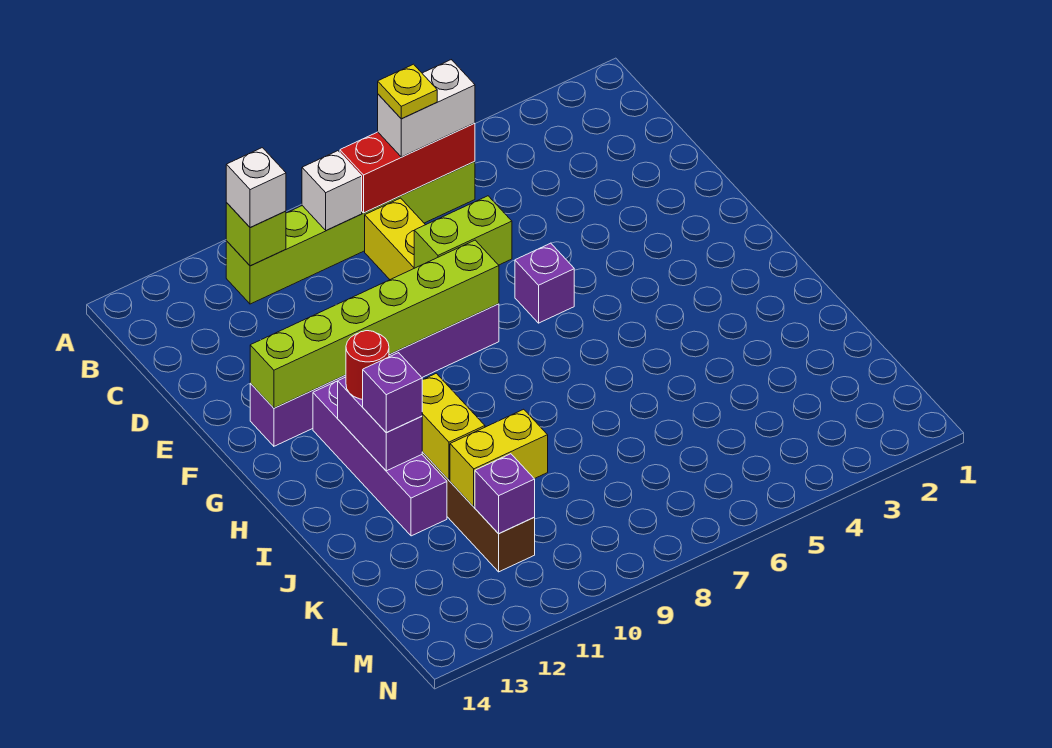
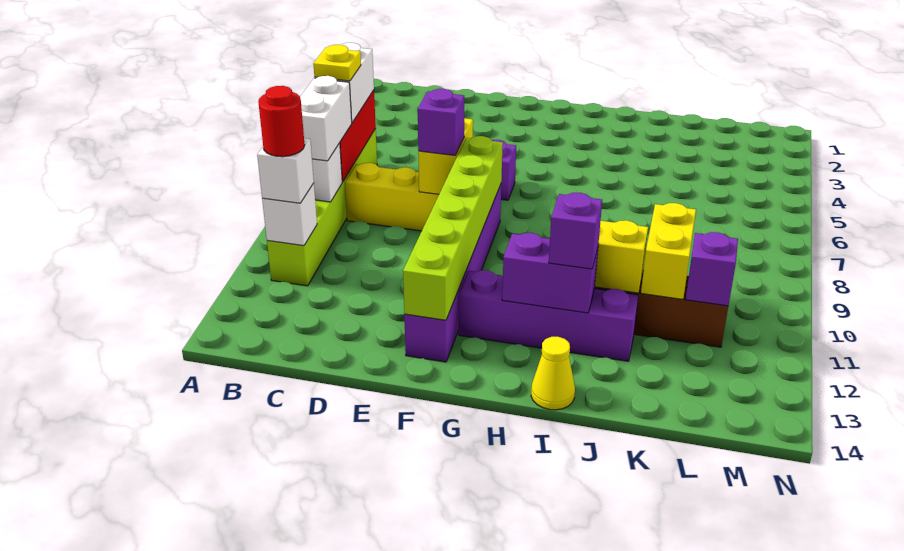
none -> white brick B8:B9 level 3
lime brick B11 level 2 -> white brick B11 level 2
lime brick E7:E8 level 2 -> yellow brick E7:E8 level 2
none -> purple brick E8 level 3
red round brick H12 level 3 -> red round brick B11 level 4
none -> yellow cone I14 level 1

